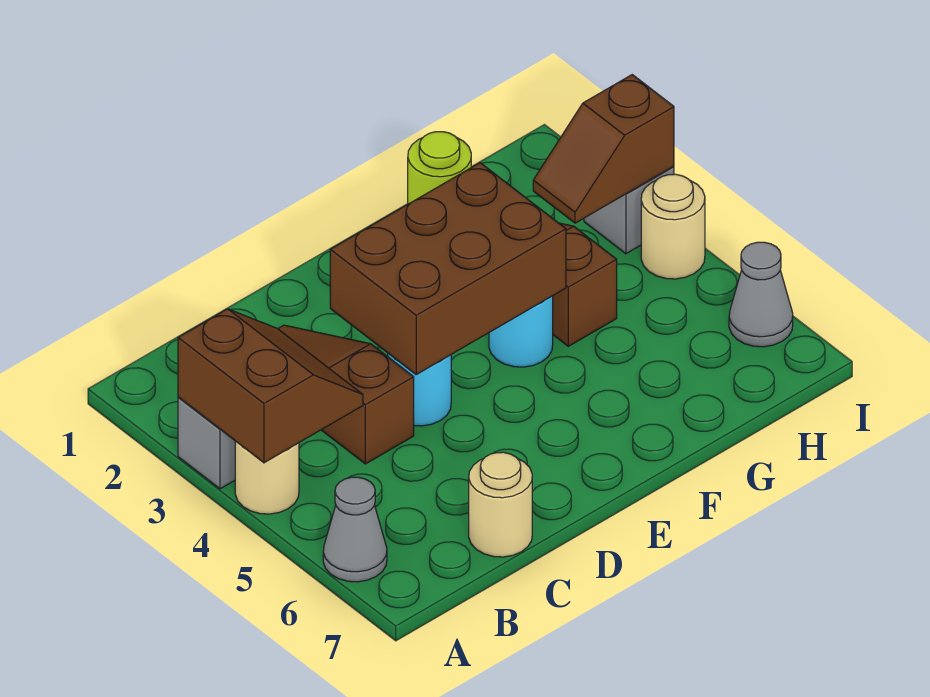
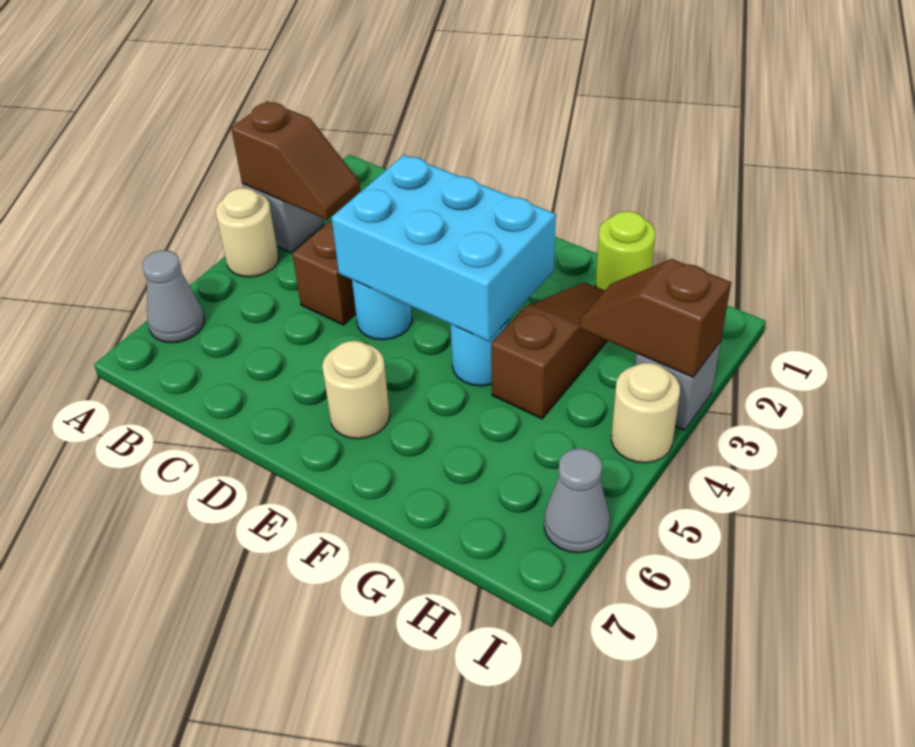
brown slope A3:B4 level 2 top A -> brown slope A3:B3 level 2 top A
tan round brick C7 level 1 -> tan round brick E6 level 1
brown brick D3:F4 level 2 -> cyan brick D3:F4 level 2

